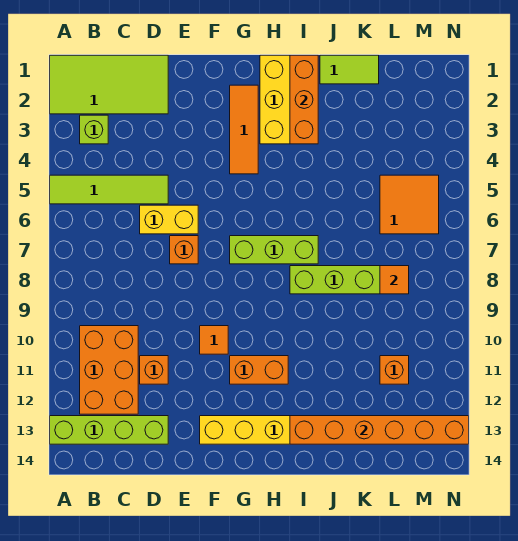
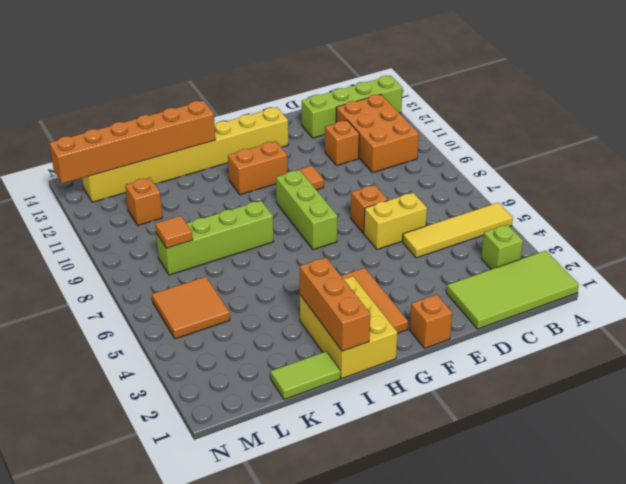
lime tile A5:D5 level 1 -> yellow tile A5:D5 level 1
none -> orange brick F1 level 1
lime brick G7:I7 level 1 -> lime brick G7:G9 level 1

